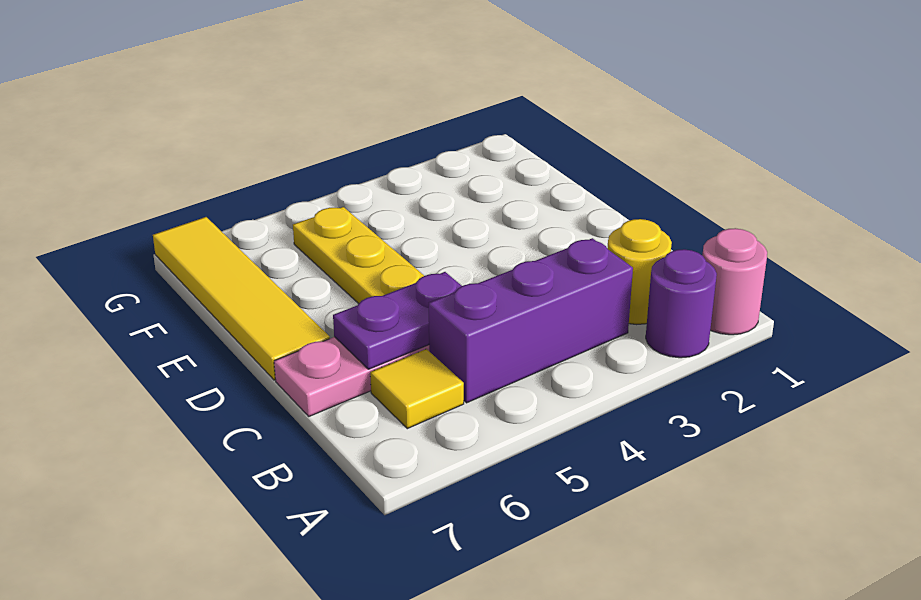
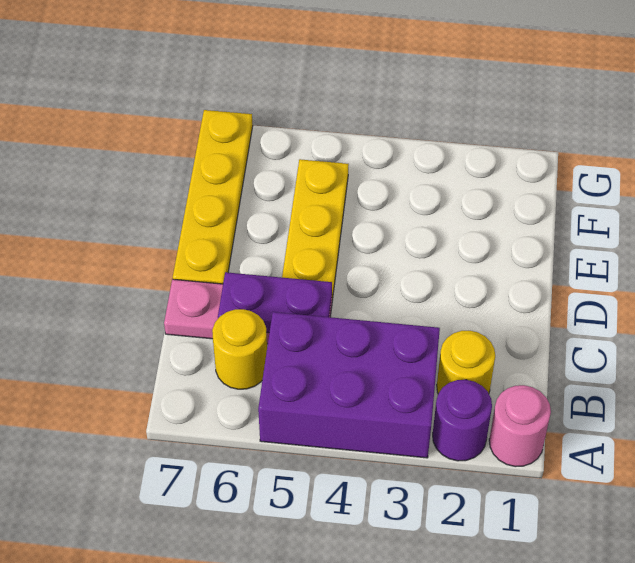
purple brick B3:B5 level 1 -> purple brick A3:B5 level 1
yellow tile B6 level 1 -> yellow round brick B6 level 1
yellow tile D7:G7 level 1 -> yellow plate D7:G7 level 1

